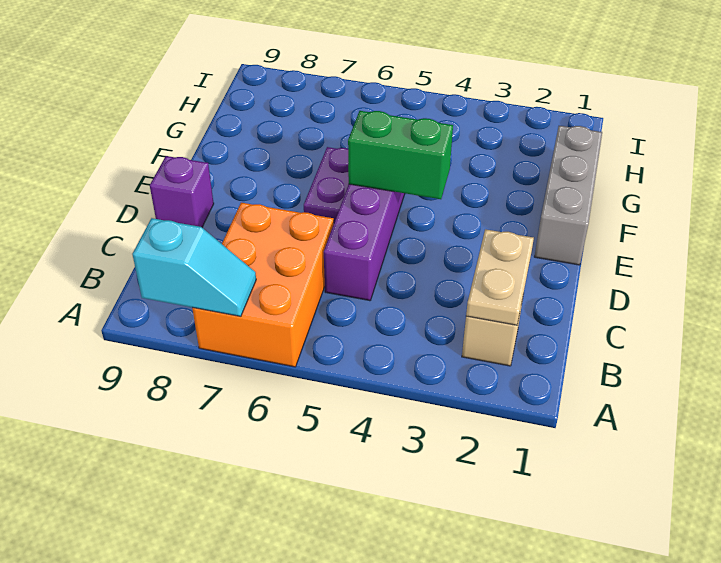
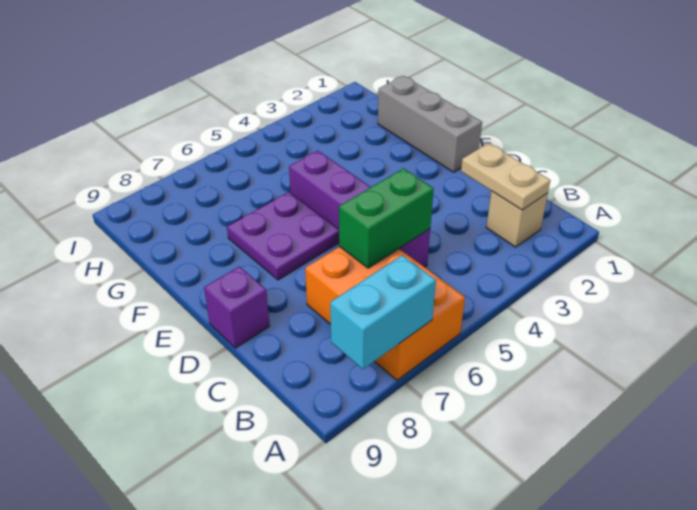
cyan slope A7:A8 level 2 top 8 -> cyan brick A7:A8 level 2
green brick E4:E5 level 2 -> green brick C5:C6 level 2
purple plate E6:F6 level 1 -> purple plate E6:F7 level 1

